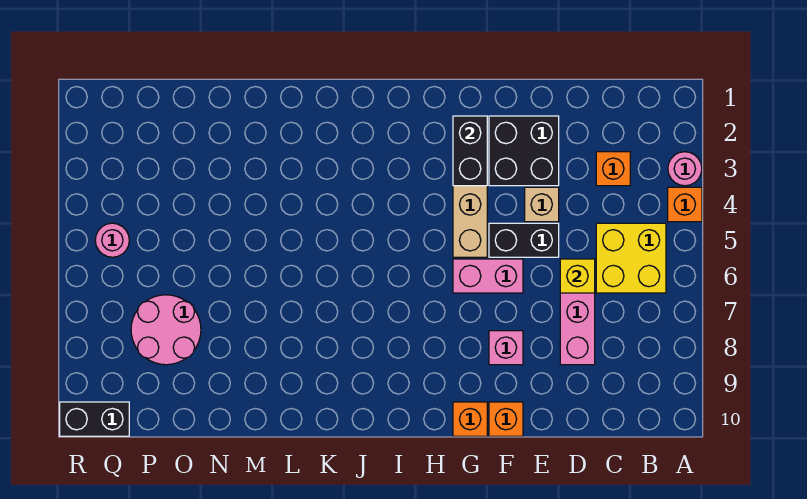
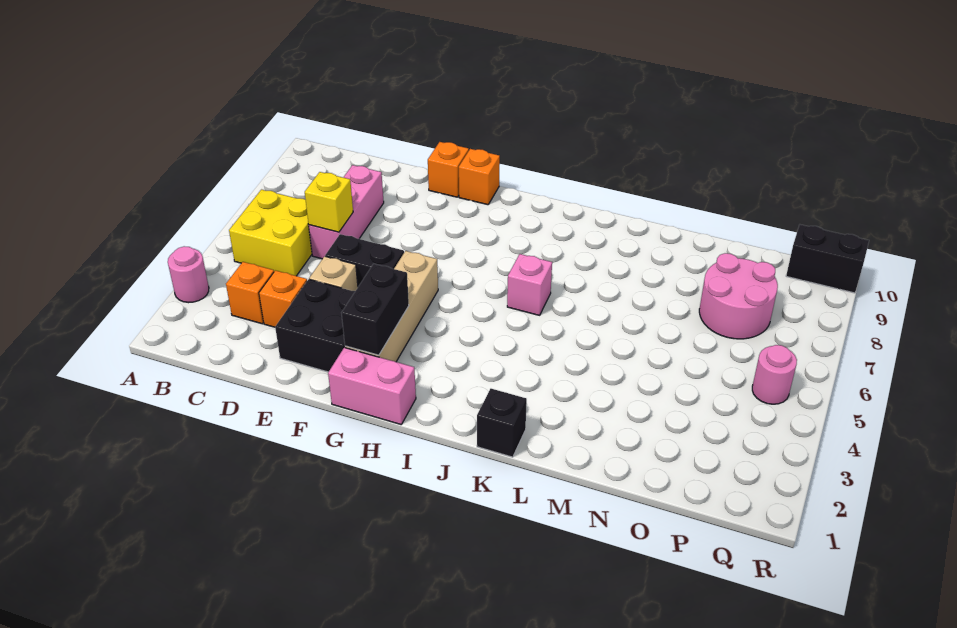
orange brick A4 level 1 -> orange brick D3 level 1
pink brick F6:G6 level 1 -> pink brick G1:H1 level 1
pink brick F8 level 1 -> pink brick J6 level 1
none -> black brick K1 level 1

